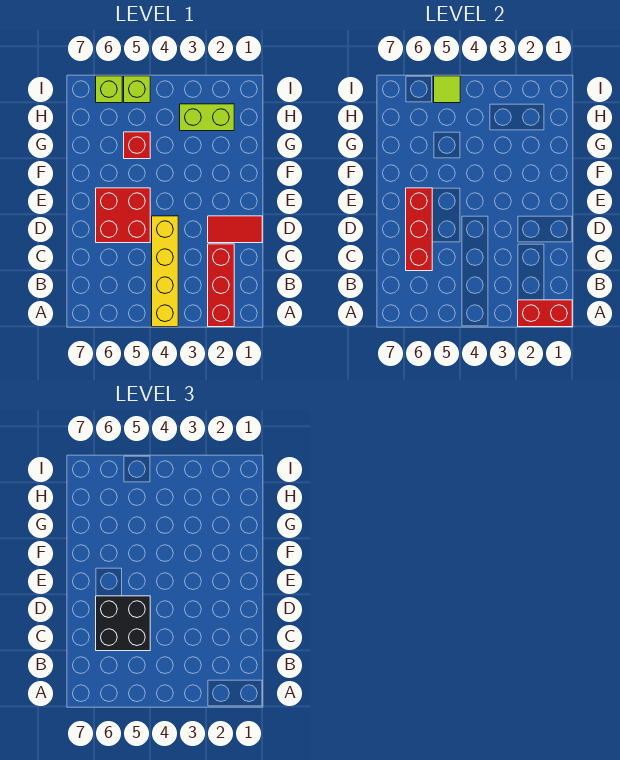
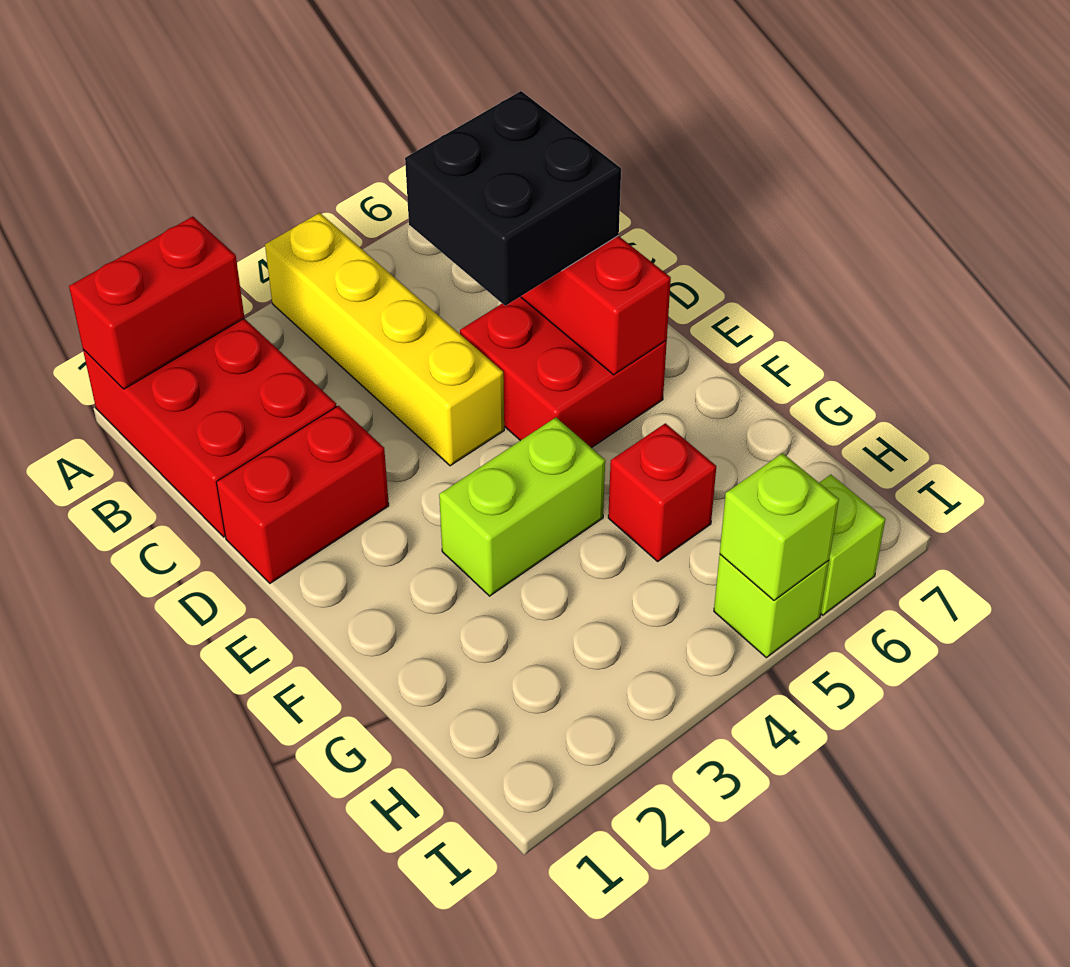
red brick A2:C2 level 1 -> red brick A1:C2 level 1
red tile D1:D2 level 1 -> red brick D1:D2 level 1
lime brick H2:H3 level 1 -> lime brick F3:F4 level 1
lime tile I5 level 2 -> lime brick I5 level 2

